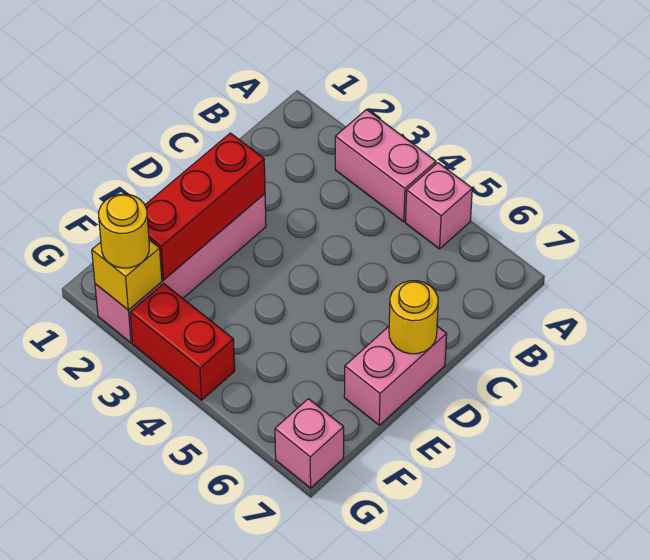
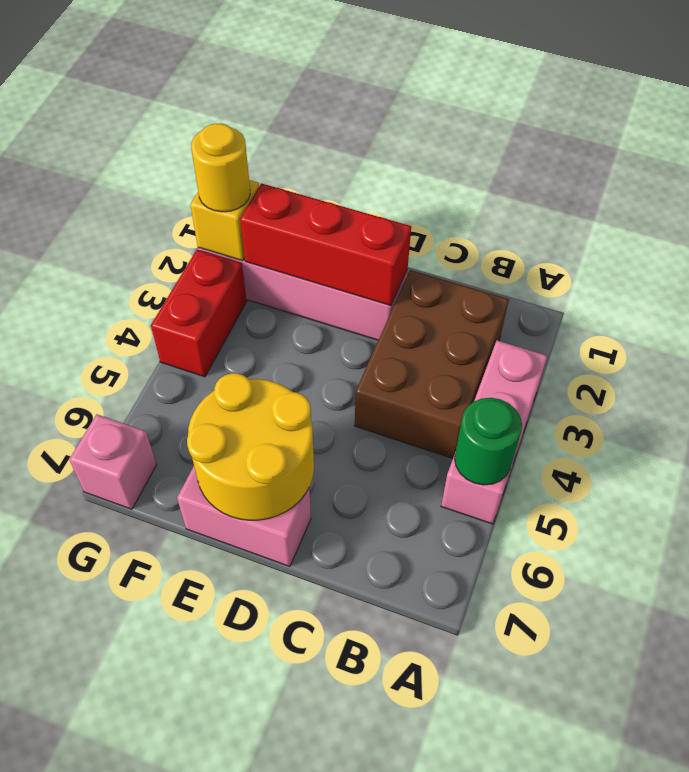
none -> green round brick A5 level 2
none -> brown brick B2:C4 level 1
yellow round brick D7 level 2 -> yellow round brick D6:E7 level 2

